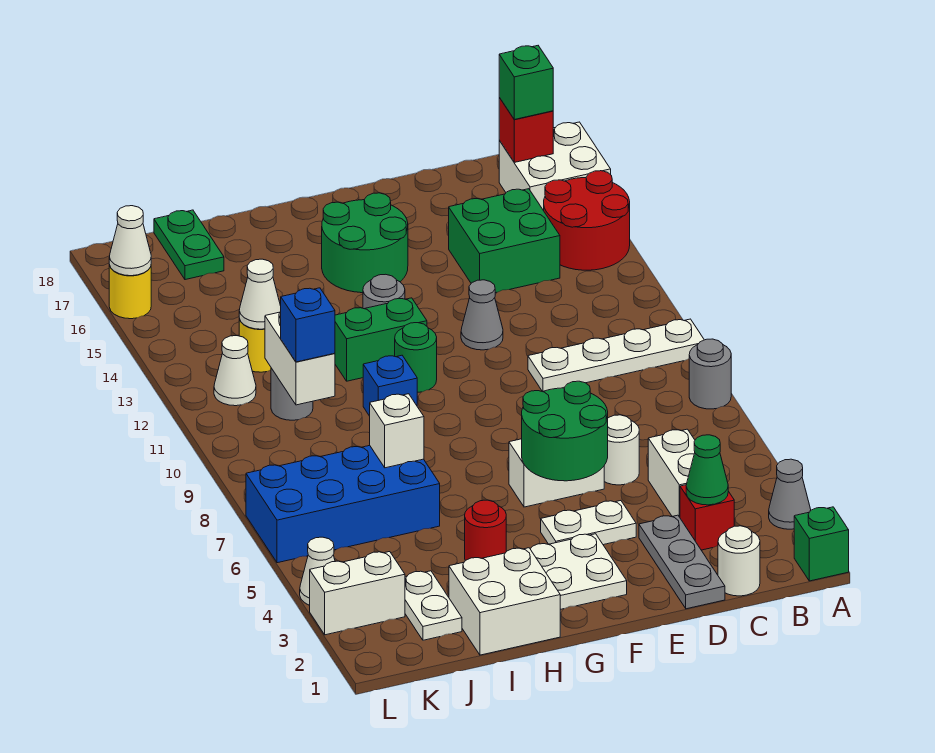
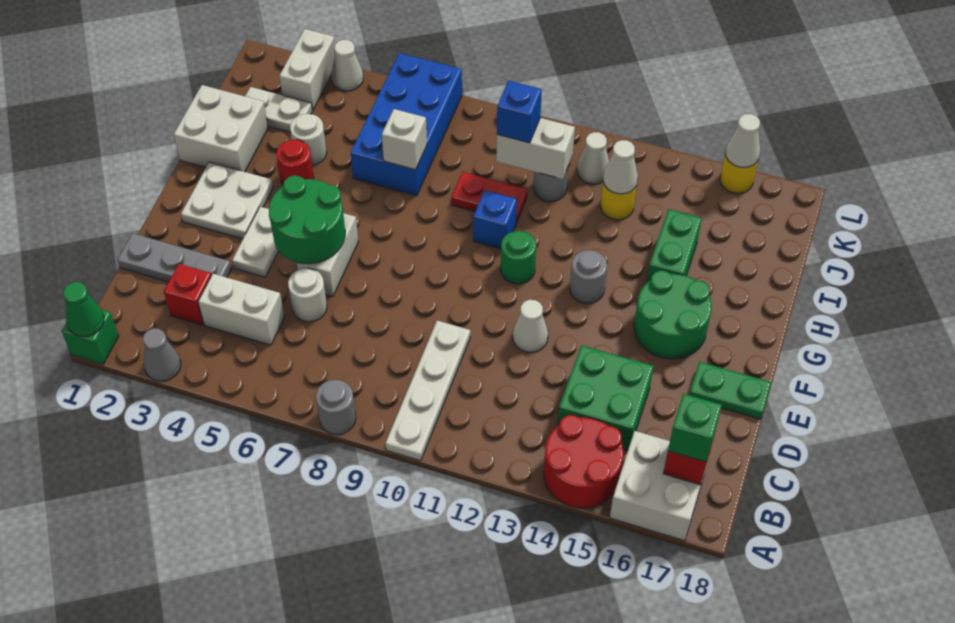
white round brick C1 level 1 -> white round brick I4 level 1
green cone C3 level 2 -> green cone A1 level 2
grey cone E12 level 1 -> white cone E12 level 1
green brick G12:H12 level 1 -> green brick H15:I15 level 1
none -> red plate I9:I10 level 1
green plate J17:J18 level 1 -> green plate E17:E18 level 1

